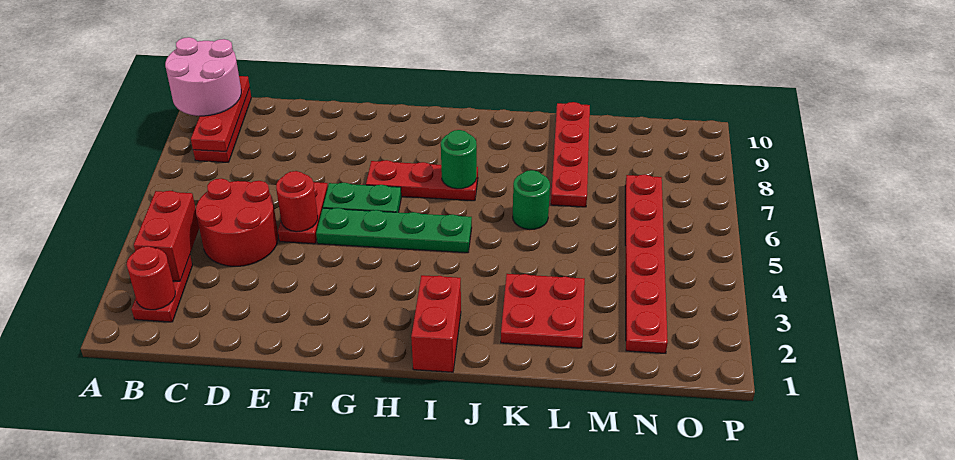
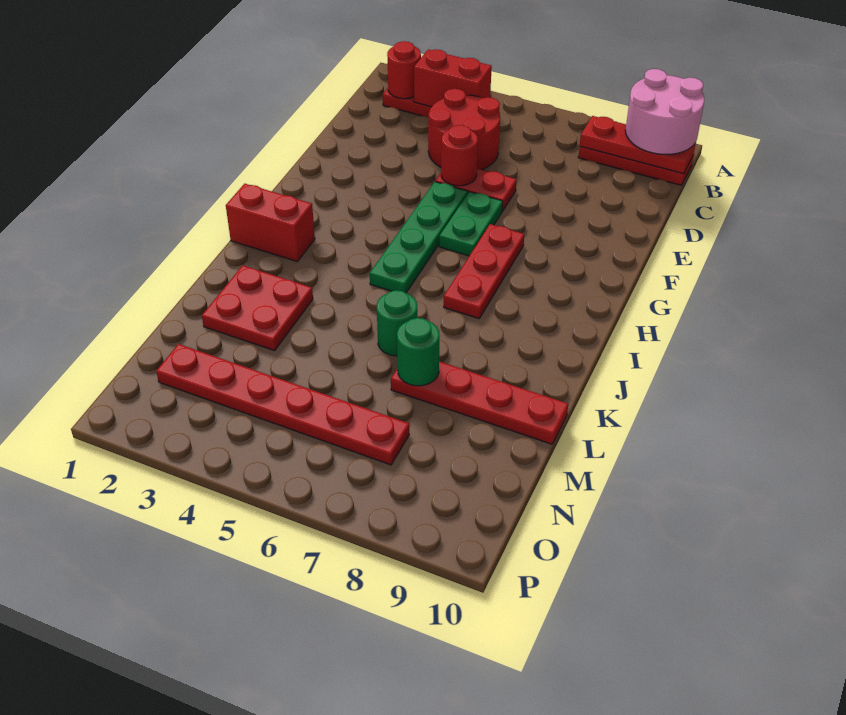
green round brick I7 level 2 -> green round brick L7 level 2

